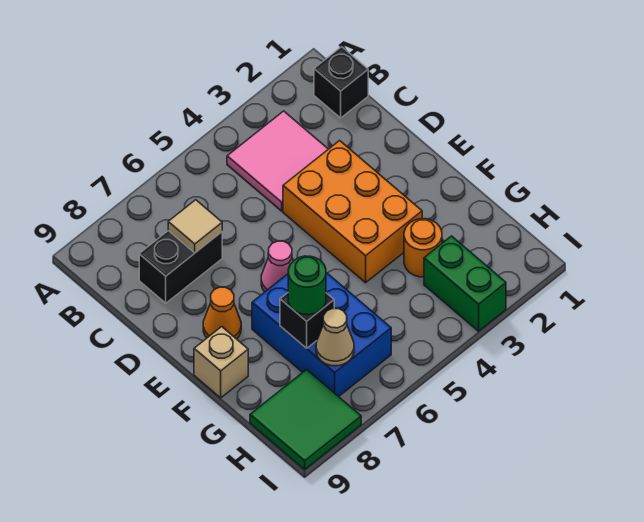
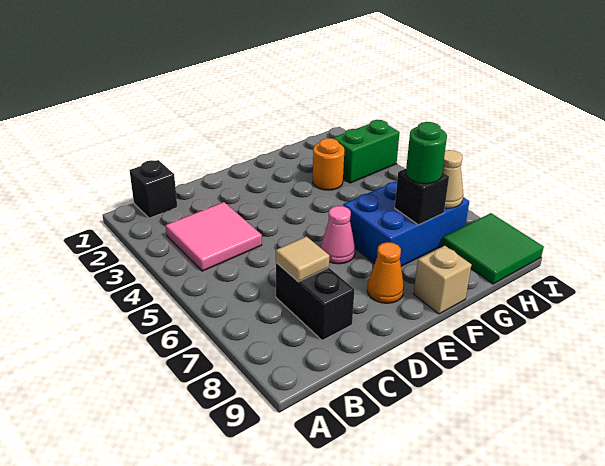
orange brick D3:F4 level 1 -> none

